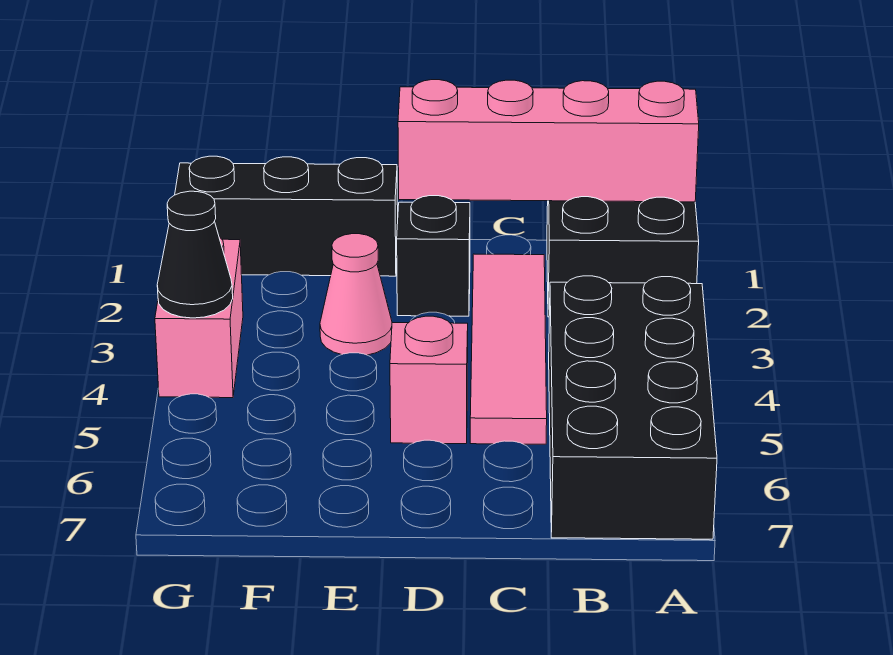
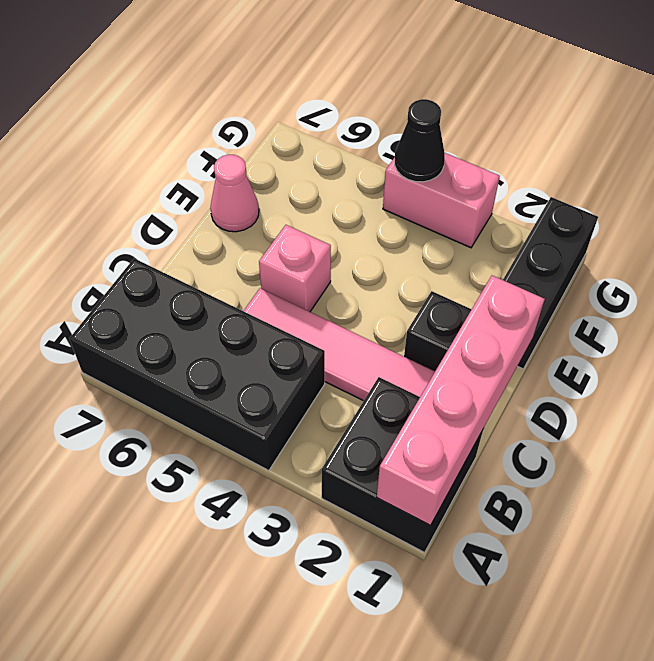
pink cone E3 level 1 -> pink cone E7 level 1

